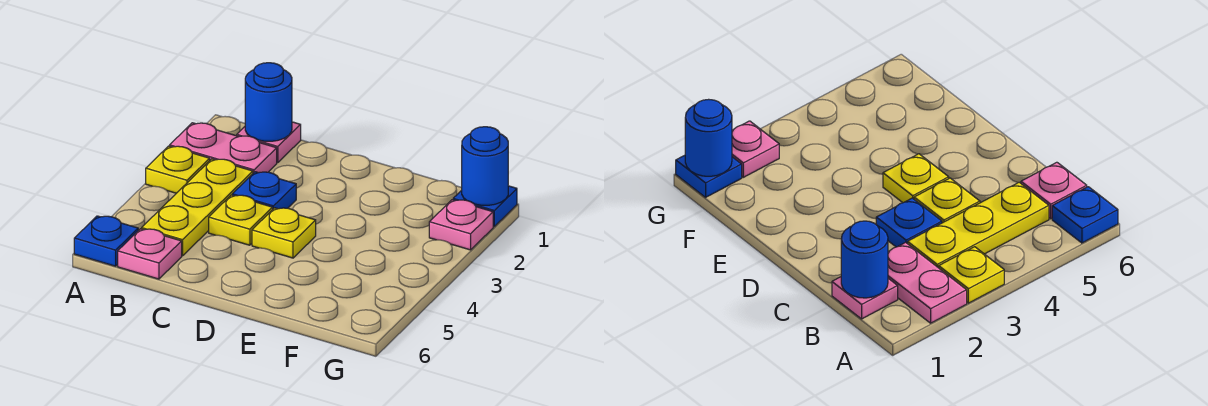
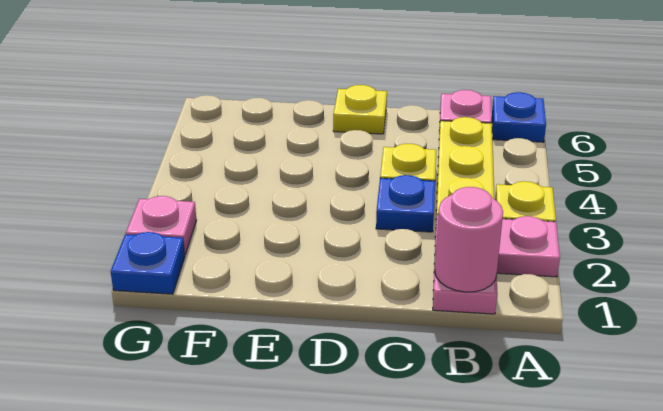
blue round brick B1 level 2 -> pink round brick B1 level 2
yellow plate D4 level 1 -> yellow plate D6 level 1
blue round brick G1 level 2 -> none

